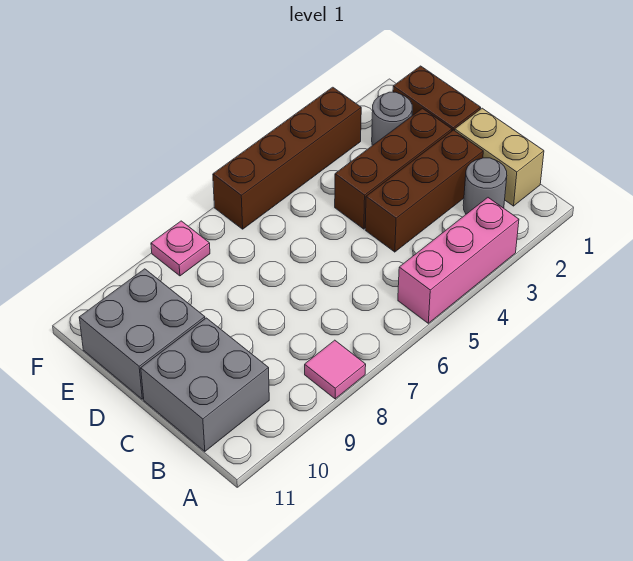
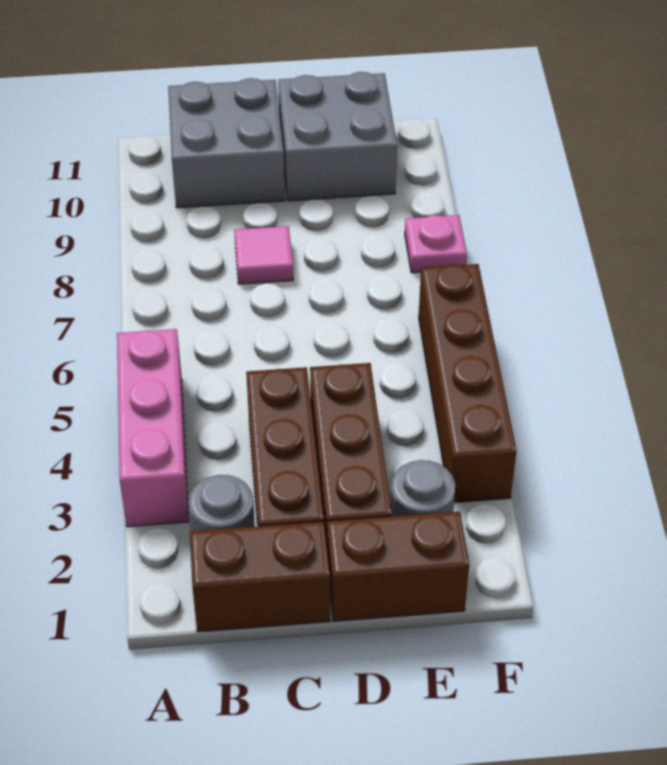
pink tile A8 level 1 -> pink tile C8 level 1
tan brick B1:C1 level 1 -> brown brick B1:C1 level 1

